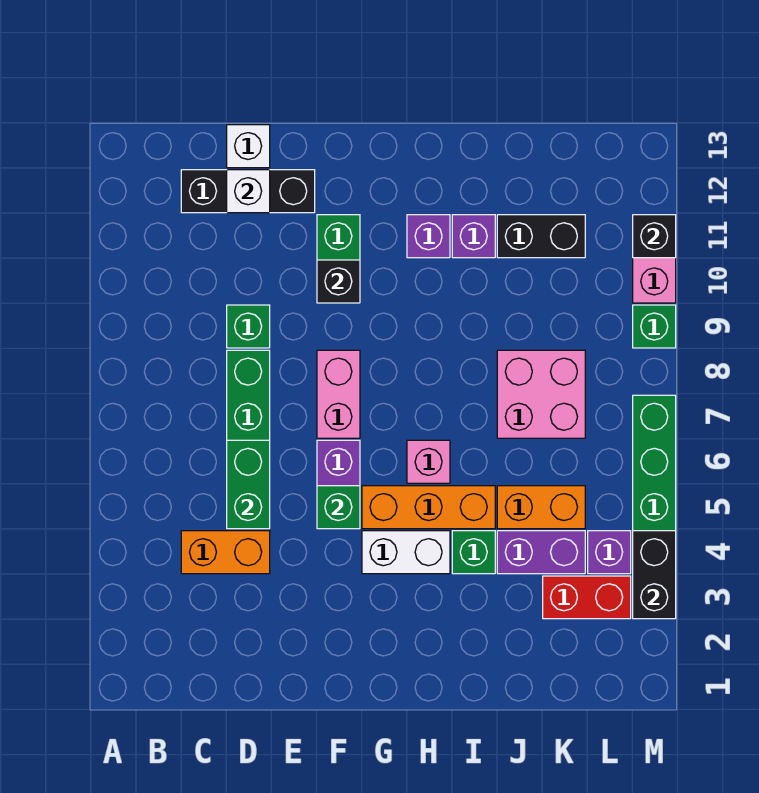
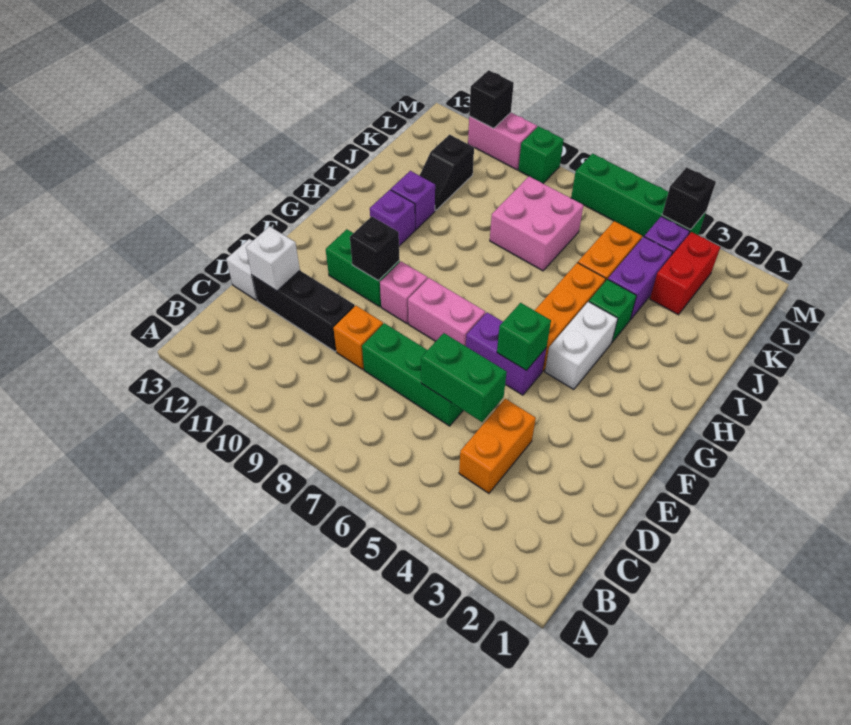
black brick C12:E12 level 1 -> black brick D10:D12 level 1
green brick D9 level 1 -> orange brick D9 level 1
pink brick H6 level 1 -> pink brick F9 level 1
black brick J11:K11 level 1 -> black slope J11:K11 level 1 top K
black brick M3:M4 level 2 -> black brick M4 level 2

